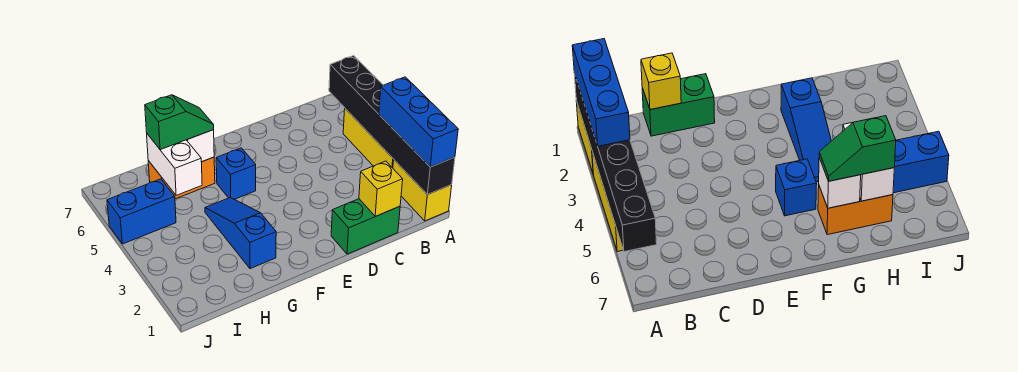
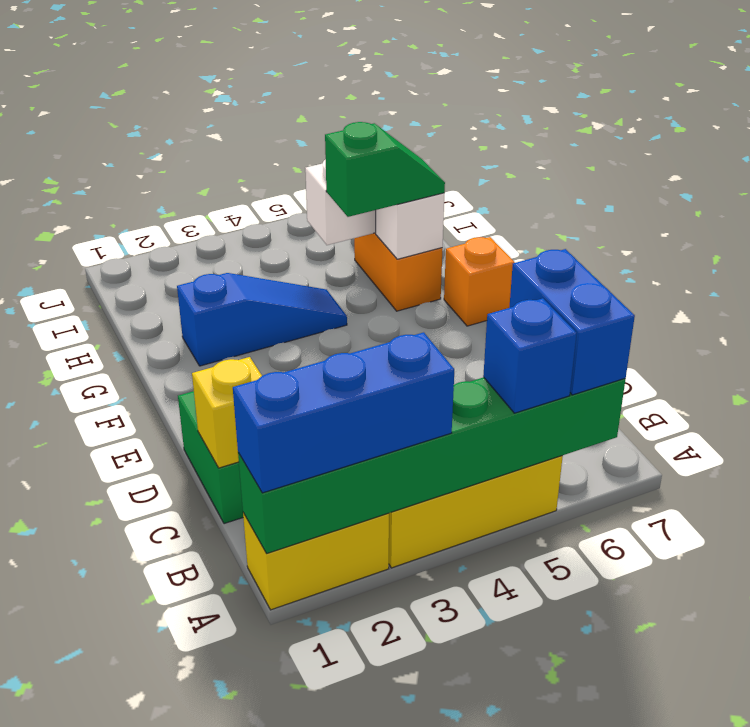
black brick A1:A6 level 2 -> green brick A1:A6 level 2
blue brick F5 level 1 -> blue brick A5 level 3
none -> orange brick F7 level 1
green slope G6:H6 level 3 top H -> green slope G5:G6 level 3 top 5
blue brick I5:J5 level 1 -> blue brick A6:B6 level 3

